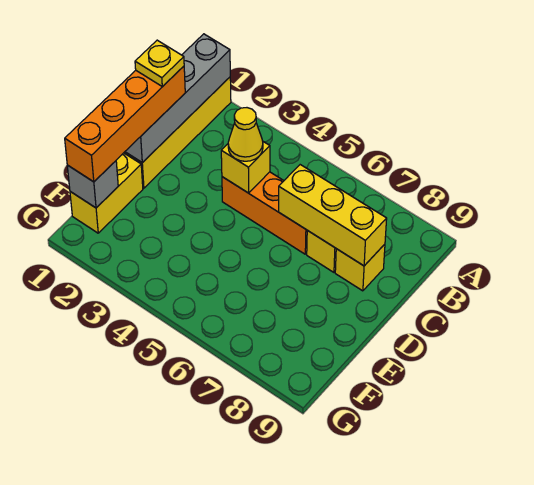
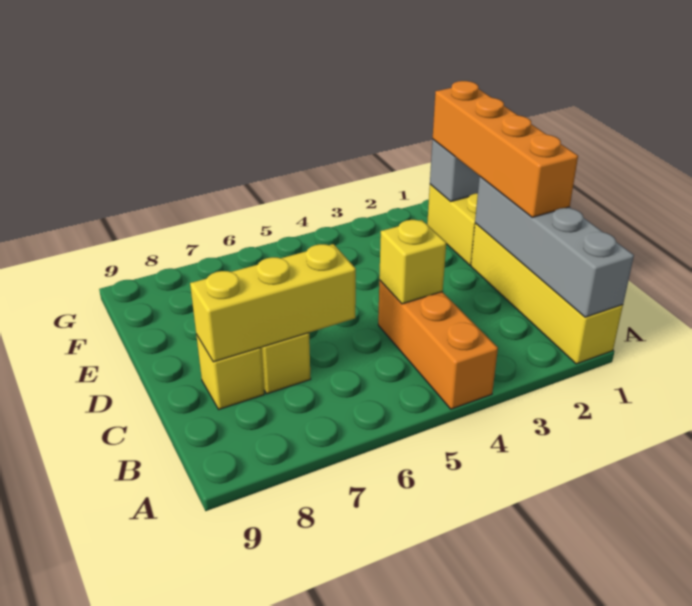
yellow plate C1 level 4 -> none
orange brick C4:C6 level 1 -> orange brick A4:C4 level 1
yellow cone C4 level 3 -> none

